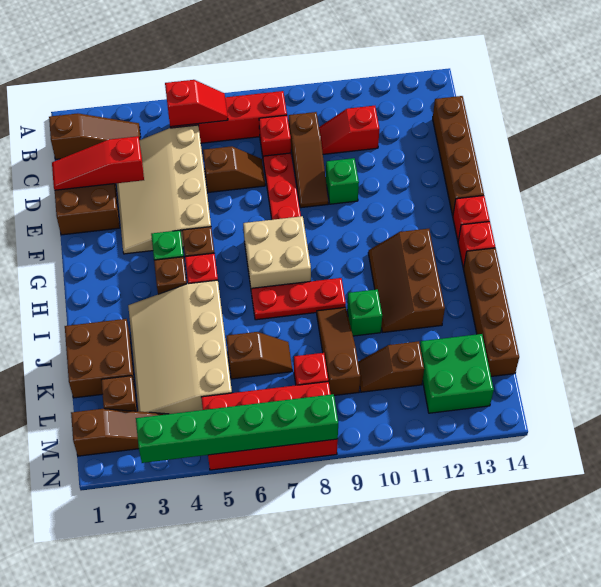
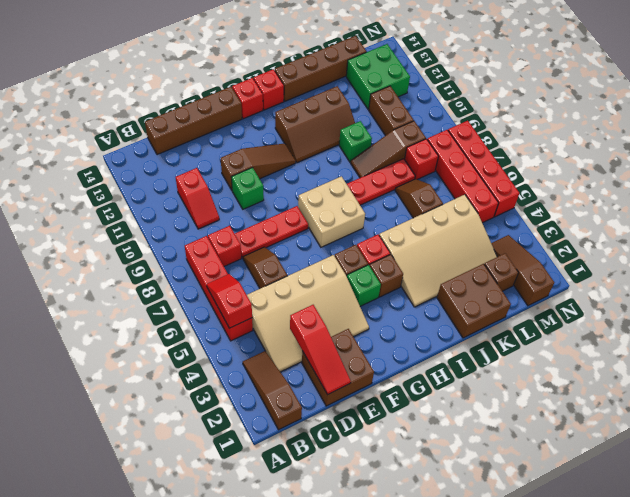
brown slope C9:E9 level 1 top C -> brown slope E11:G11 level 1 top E
red plate I7:I9 level 1 -> red plate I8:K8 level 1
brown slope L10:L11 level 1 top 11 -> brown brick L10:L11 level 1
green brick N3:N8 level 2 -> none

